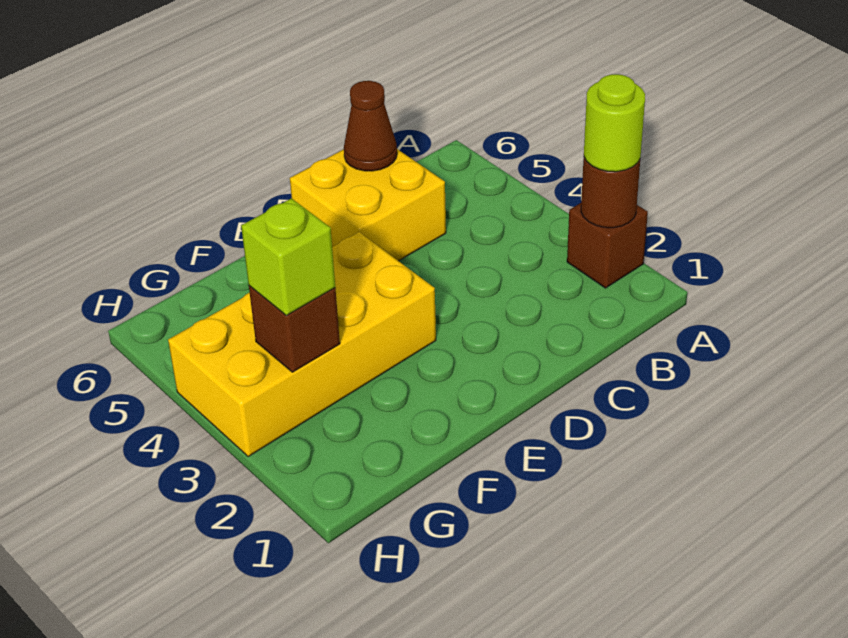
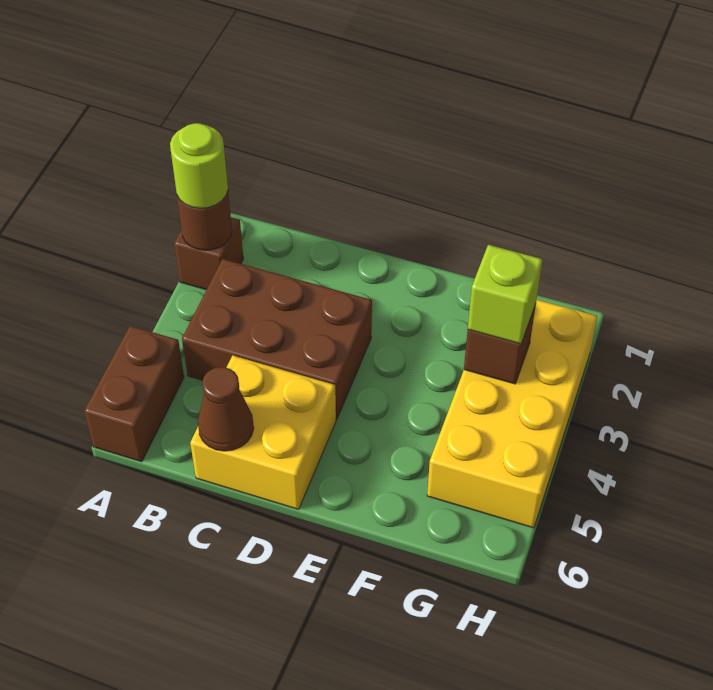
none -> brown brick A5:A6 level 1
none -> brown brick B3:D4 level 1
yellow brick E3:H4 level 1 -> yellow brick G2:H5 level 1

